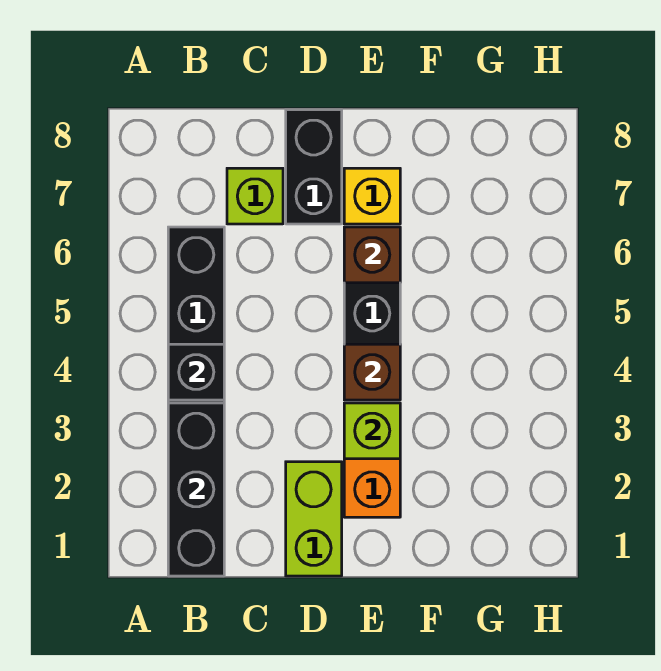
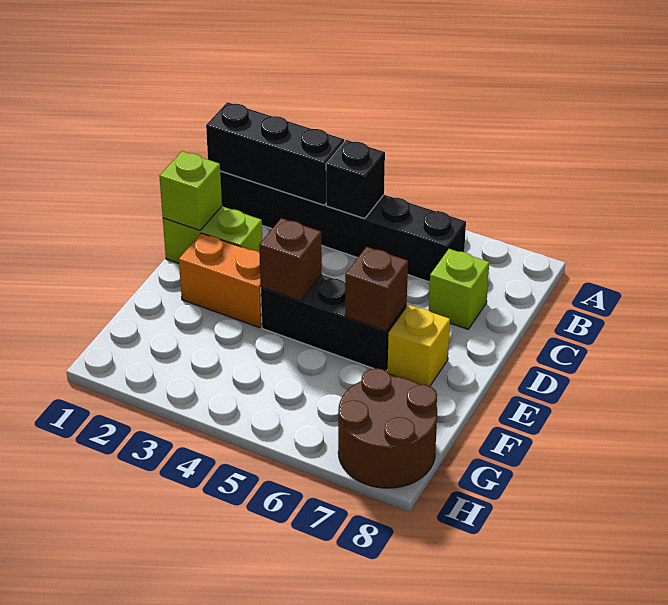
black brick D7:D8 level 1 -> none
lime brick E3 level 2 -> lime brick D1 level 2
none -> brown round brick G7:H8 level 1

